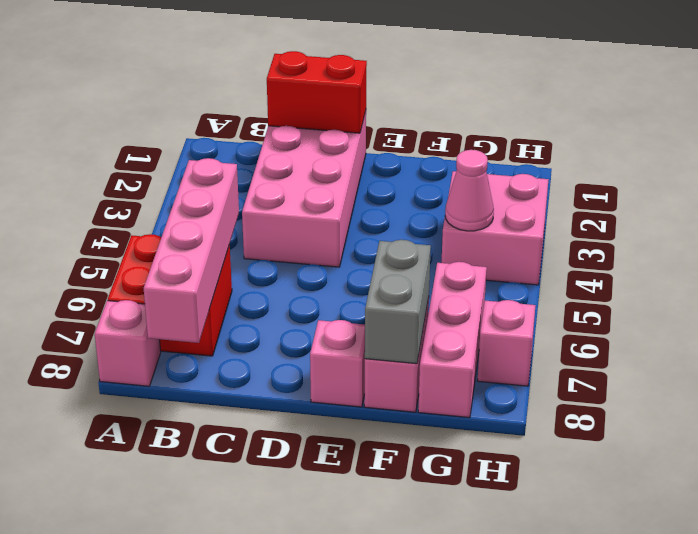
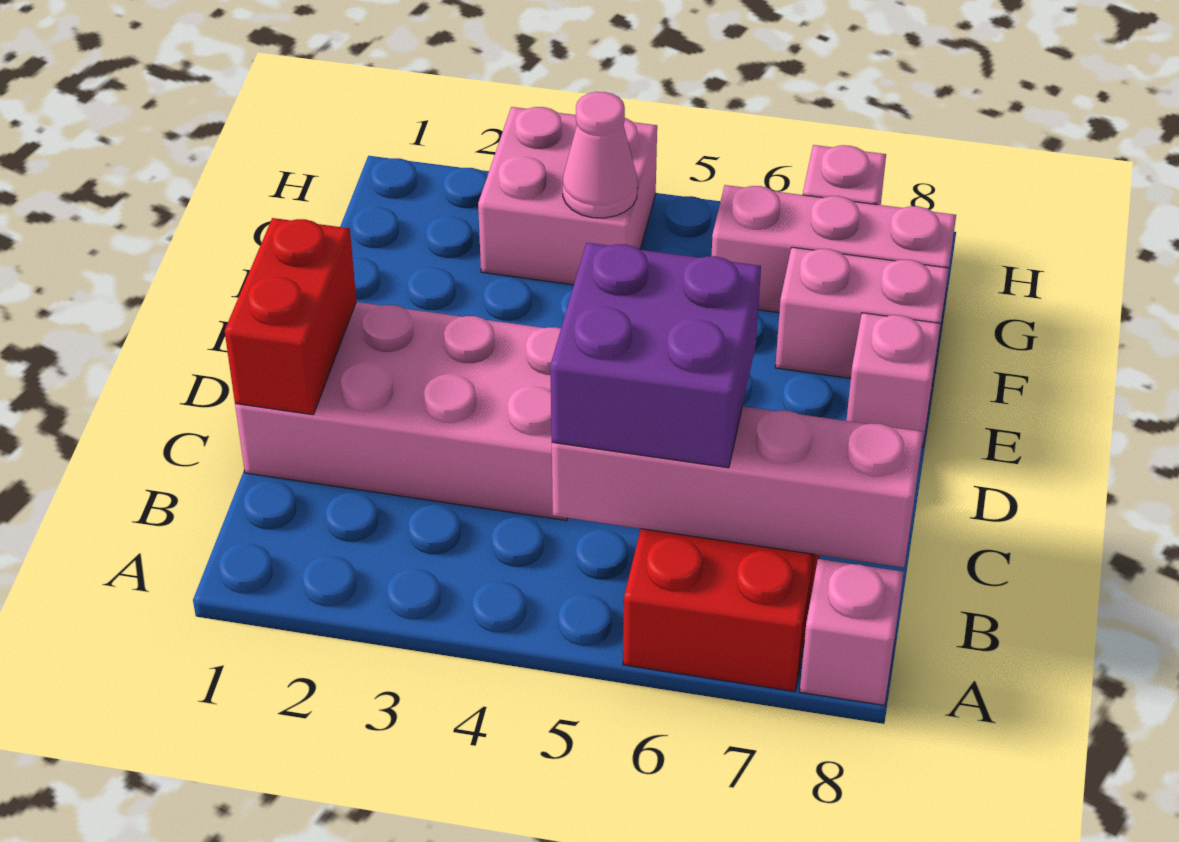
none -> purple brick B5:C6 level 3
grey brick F7:F8 level 2 -> none

